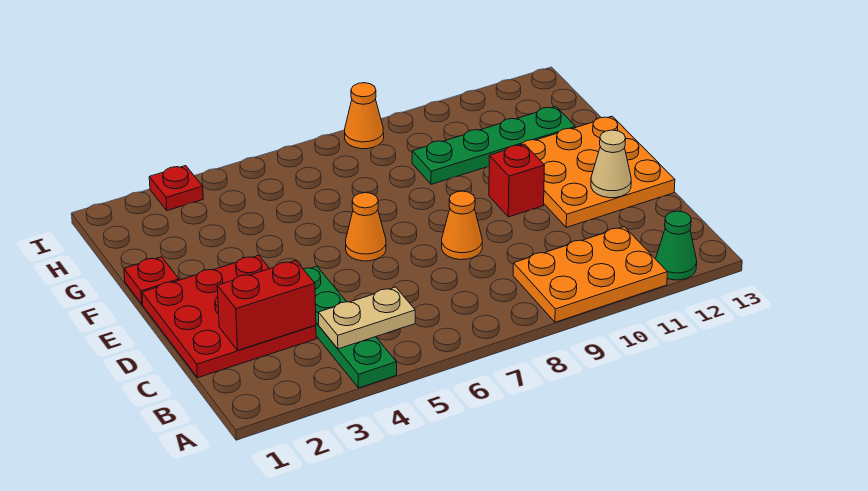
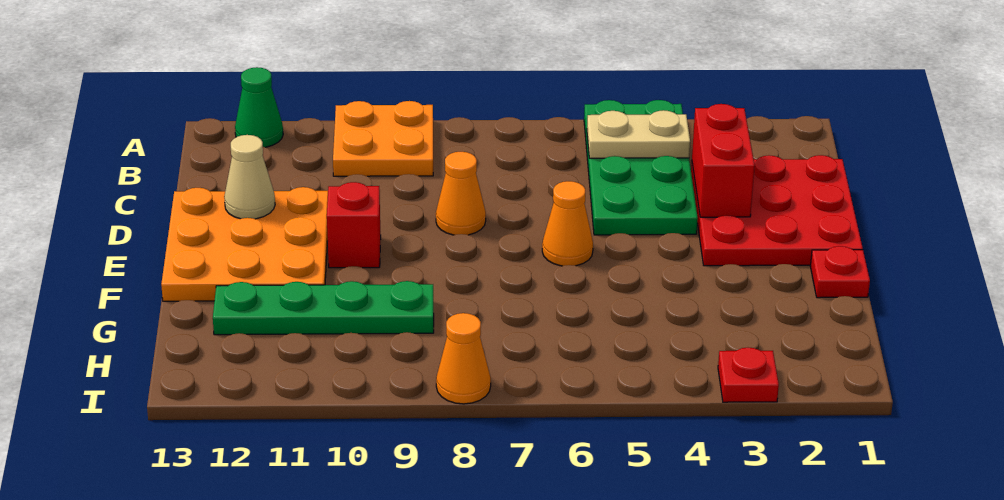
green plate A4:D4 level 1 -> green plate A4:D5 level 1
orange plate A9:B11 level 1 -> orange plate A9:B10 level 1
red brick C2:C3 level 2 -> red brick C3:D3 level 2

